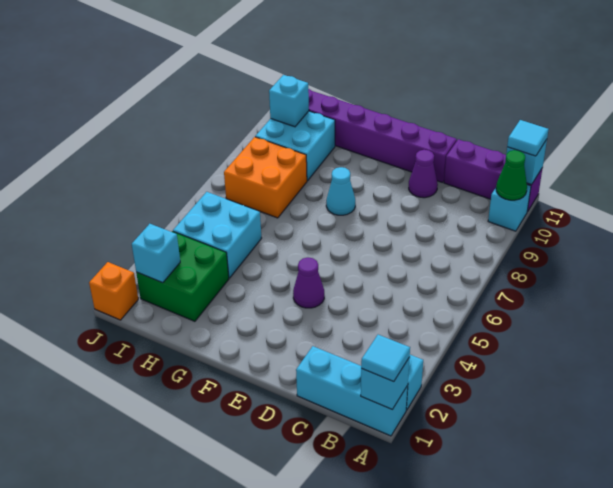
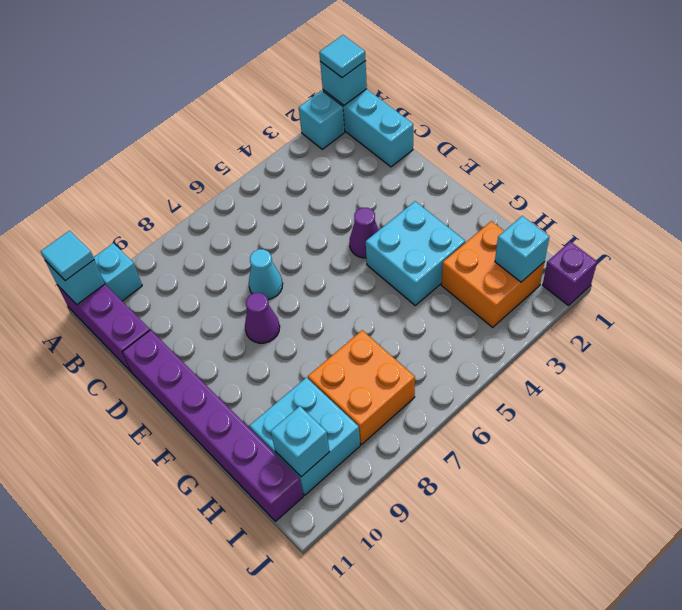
green cone A10 level 2 -> none
purple cone D10 level 1 -> purple cone E8 level 1
cyan cone F8 level 1 -> cyan cone D7 level 1
green brick H2:I3 level 1 -> orange brick H2:I3 level 1
cyan brick H4:I5 level 1 -> cyan brick F3:G4 level 1
orange brick J1 level 1 -> purple brick J1 level 1

